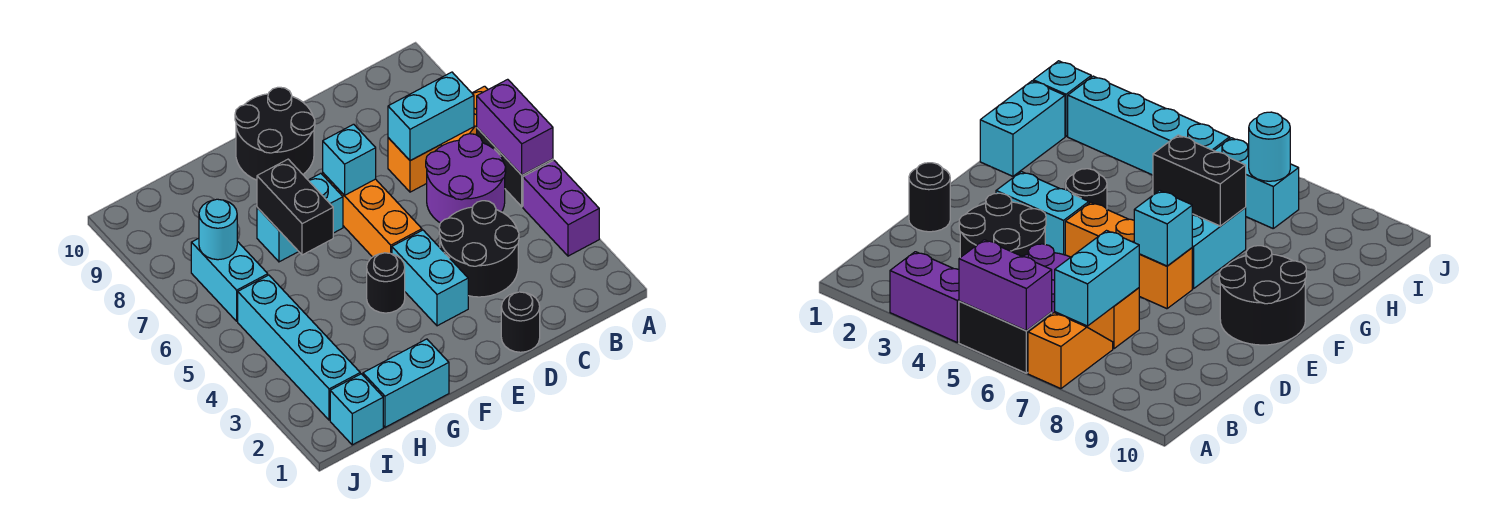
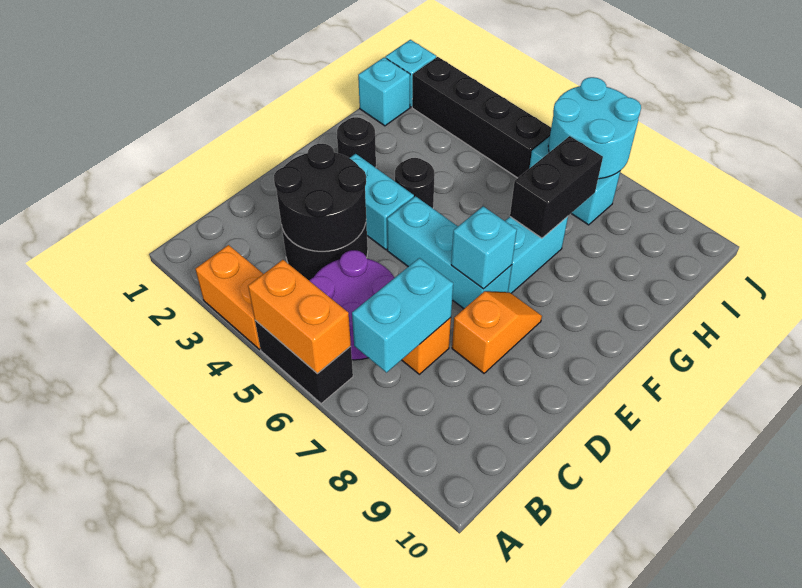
purple brick A3:A4 level 1 -> orange brick A3:A4 level 1
purple brick A5:A6 level 2 -> orange brick A5:A6 level 2
orange slope A7:B7 level 1 top A -> orange slope D8:E8 level 1 top D
black round brick D1 level 1 -> black round brick F2 level 1
orange brick E5:E7 level 1 -> cyan brick E5:E7 level 1
black round brick E9:F10 level 1 -> black round brick C3:D4 level 2
cyan brick G1:H1 level 1 -> cyan brick H1 level 1
black brick G6:G7 level 2 -> black brick G7:H7 level 2
cyan brick I2:I5 level 1 -> black brick I2:I5 level 1
cyan round brick I7 level 2 -> cyan round brick I6:J7 level 2

